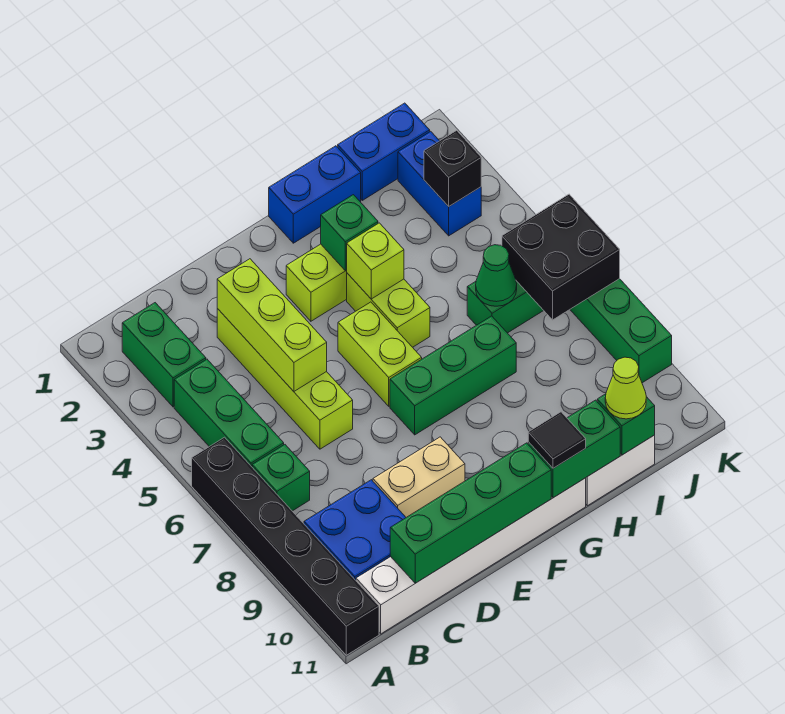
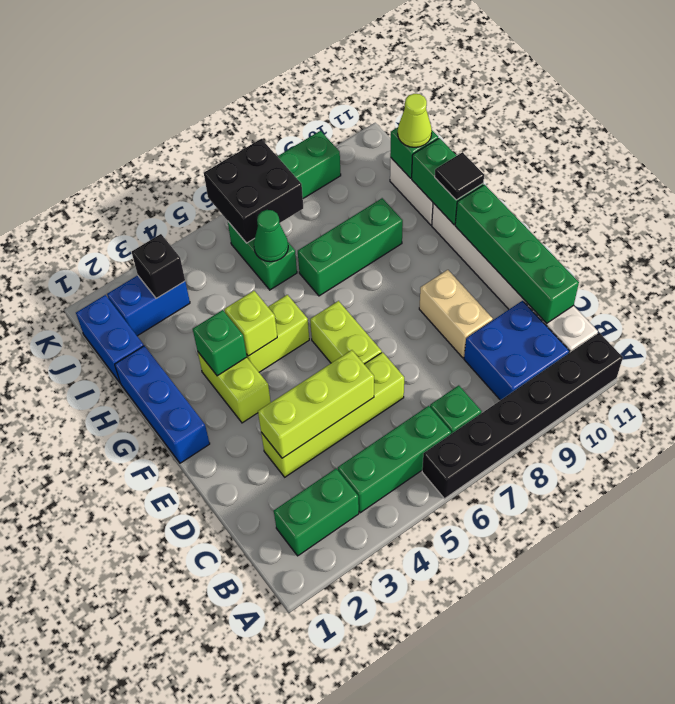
lime brick F5:F6 level 1 -> lime brick E6:F6 level 1
green brick F7:H7 level 1 -> green brick H7:H9 level 1
blue brick G1:H1 level 1 -> blue brick F1:H1 level 1

